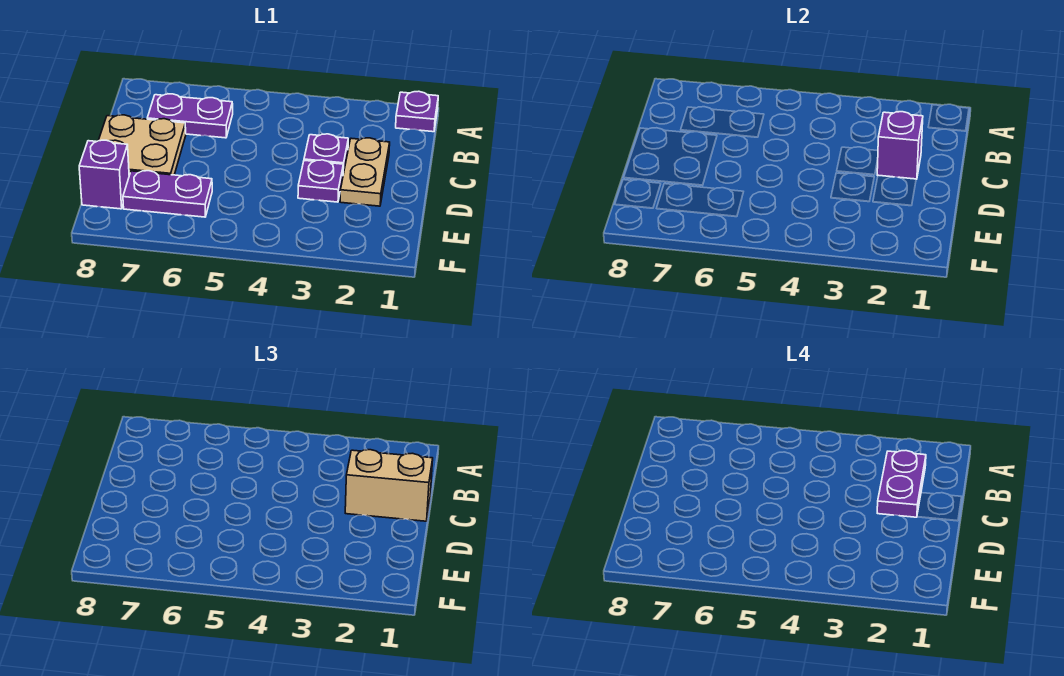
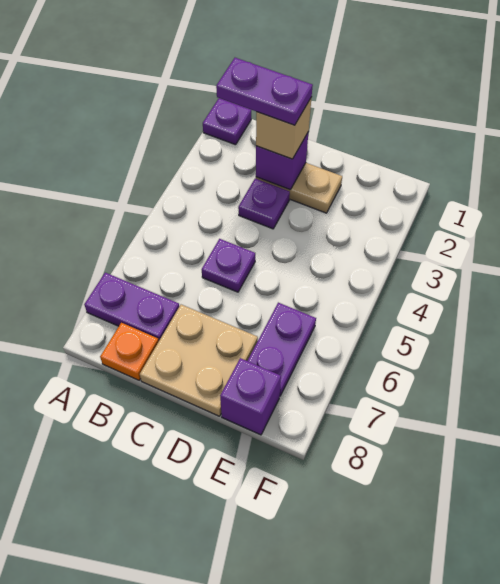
purple plate B6:B7 level 1 -> purple plate A7:B7 level 1
none -> orange plate B8 level 1
tan brick C1:C2 level 3 -> tan brick C2 level 3
purple plate D3 level 1 -> purple plate C5 level 1

